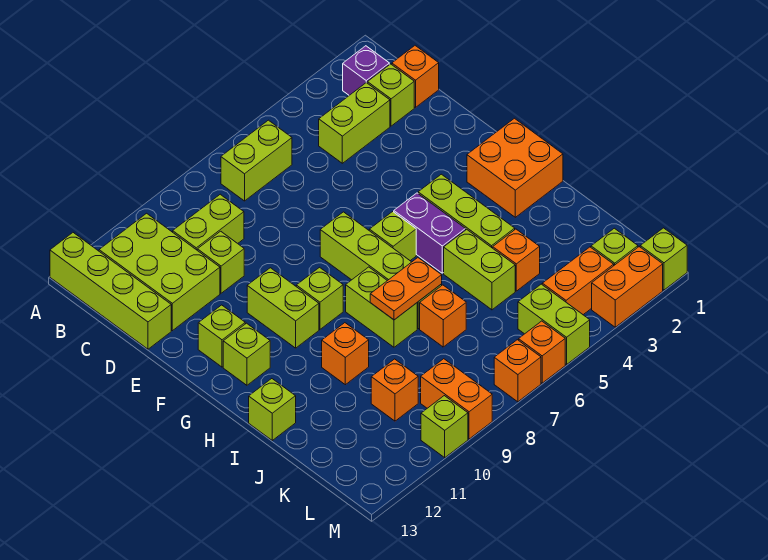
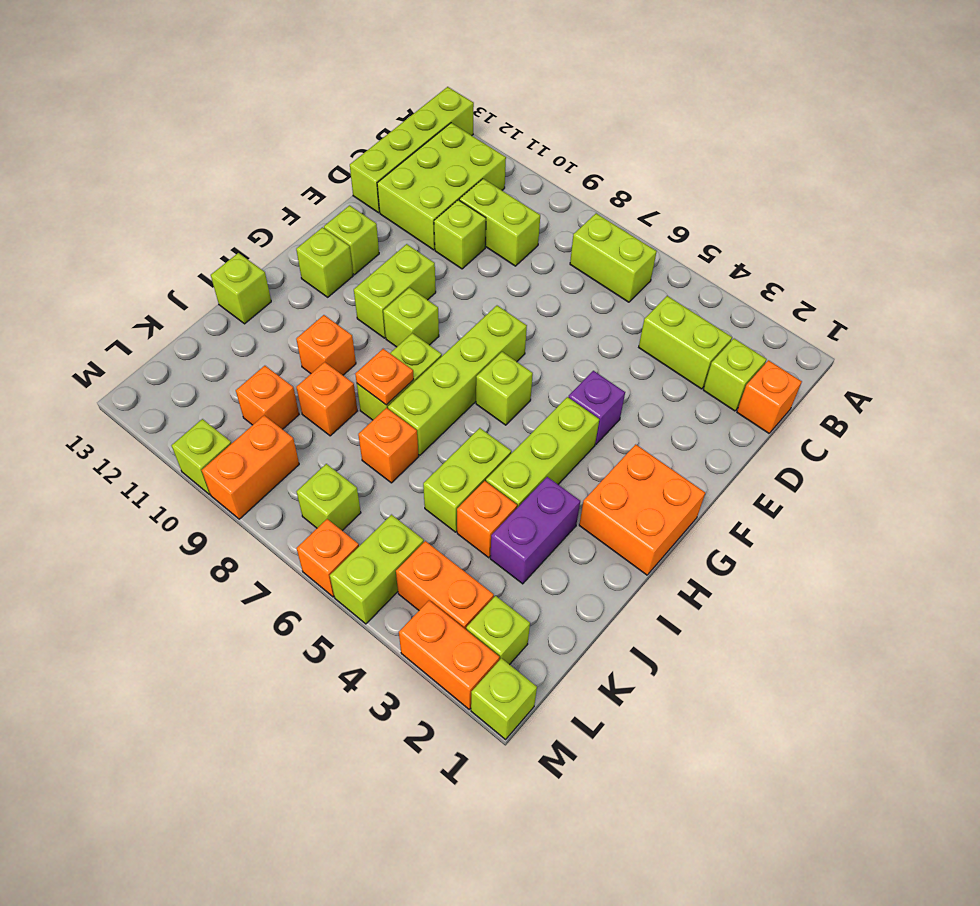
purple brick B2 level 1 -> purple brick F4 level 1
purple brick G5:H5 level 1 -> purple brick I3:J3 level 1
orange plate I7:I8 level 2 -> orange plate I8 level 2
none -> lime brick L7 level 1
orange brick M7 level 1 -> orange brick J9 level 1

